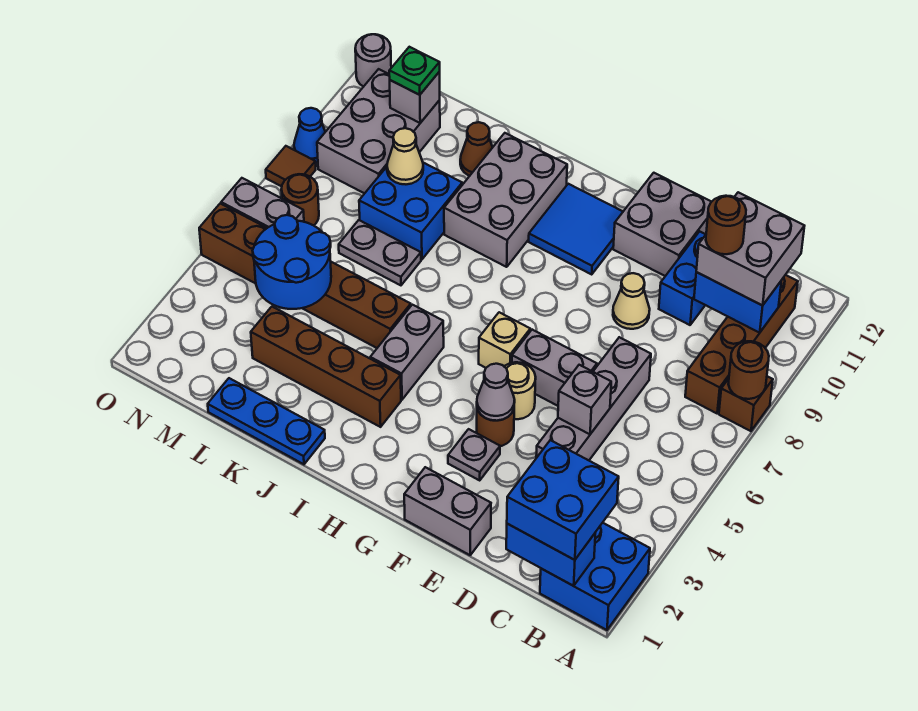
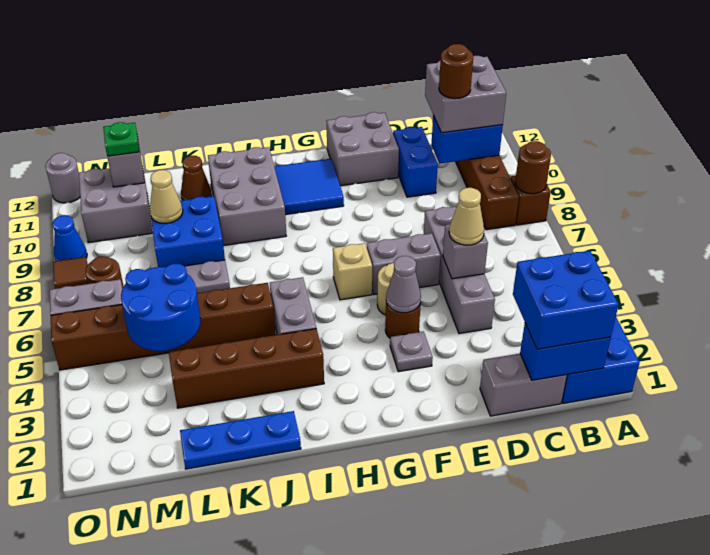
grey brick E1:F1 level 1 -> grey brick C1:D1 level 1
tan cone E9 level 1 -> tan cone D5 level 3
grey brick M9:N11 level 1 -> grey brick M10:N11 level 1

